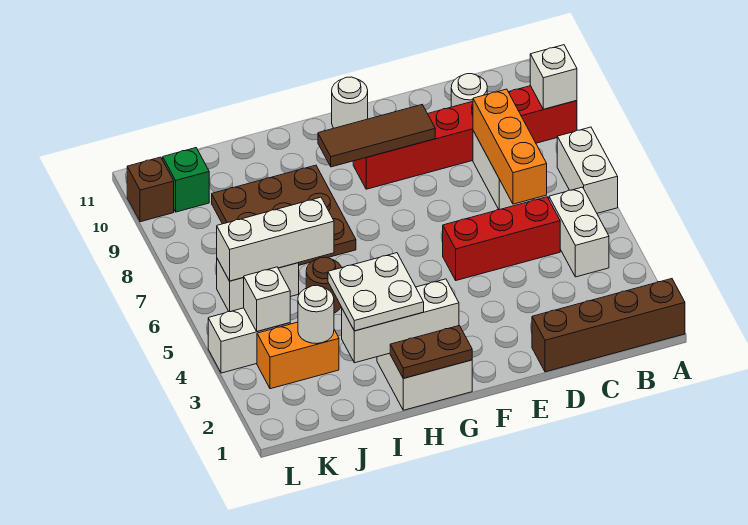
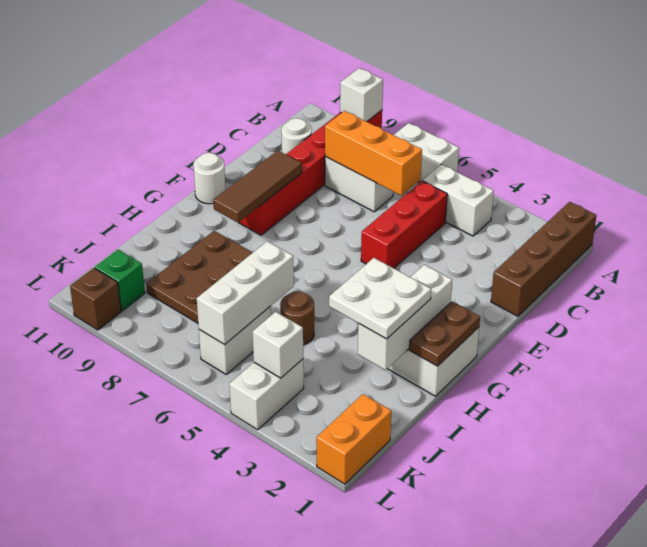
orange brick J3:K3 level 1 -> orange brick K1:L1 level 1
white round brick J3 level 2 -> none

